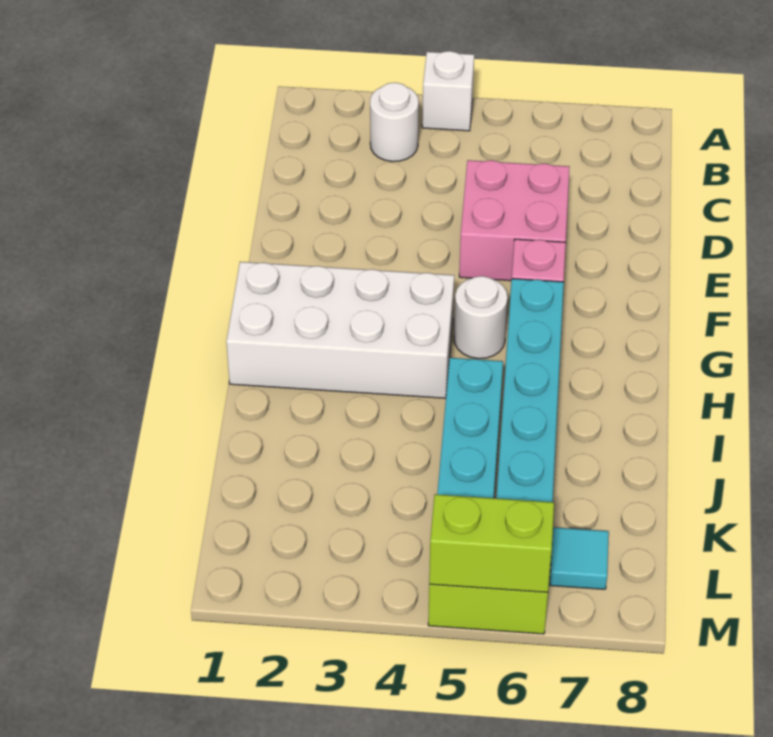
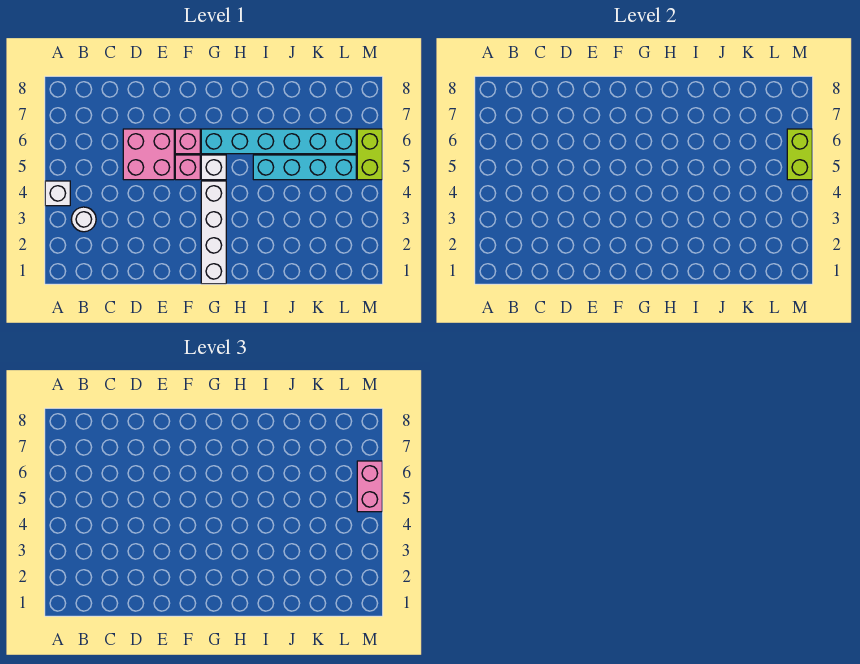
none -> pink brick F5 level 1
white brick G1:H4 level 1 -> white brick G1:G4 level 1
white round brick G5 level 1 -> white brick G5 level 1
cyan tile L7 level 1 -> none
none -> pink brick M5:M6 level 3

